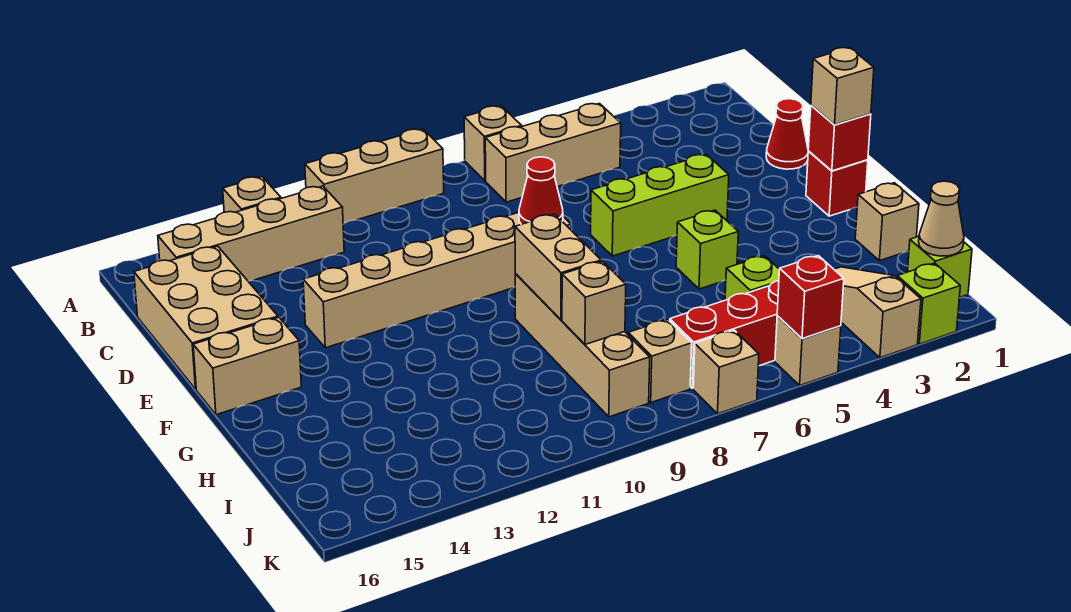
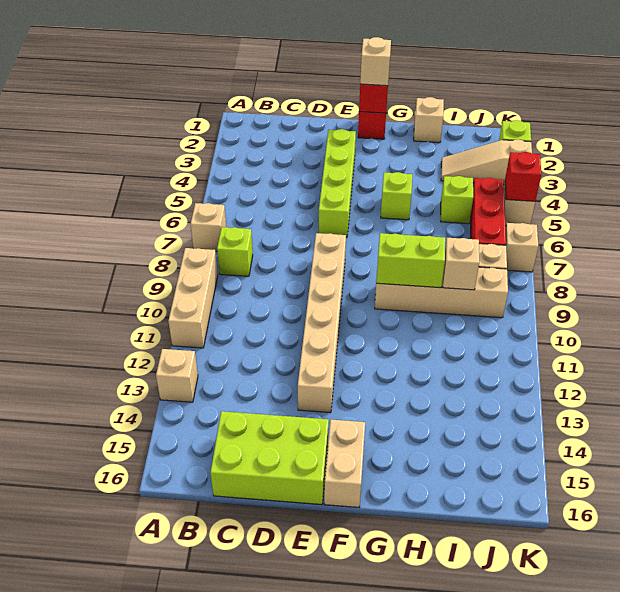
tan brick B5:B7 level 1 -> none
tan brick B12:B15 level 1 -> none
tan brick C15:E16 level 1 -> lime brick C15:E16 level 1
red cone D1 level 1 -> none
lime brick E4:E6 level 1 -> lime brick E3:E6 level 1
red cone E8 level 2 -> none
tan brick G9:H9 level 2 -> lime brick G9:H9 level 2
lime brick J1 level 1 -> lime brick B8 level 1
tan cone J1 level 2 -> none

